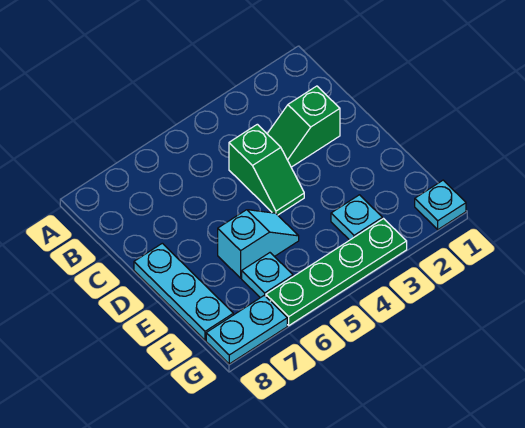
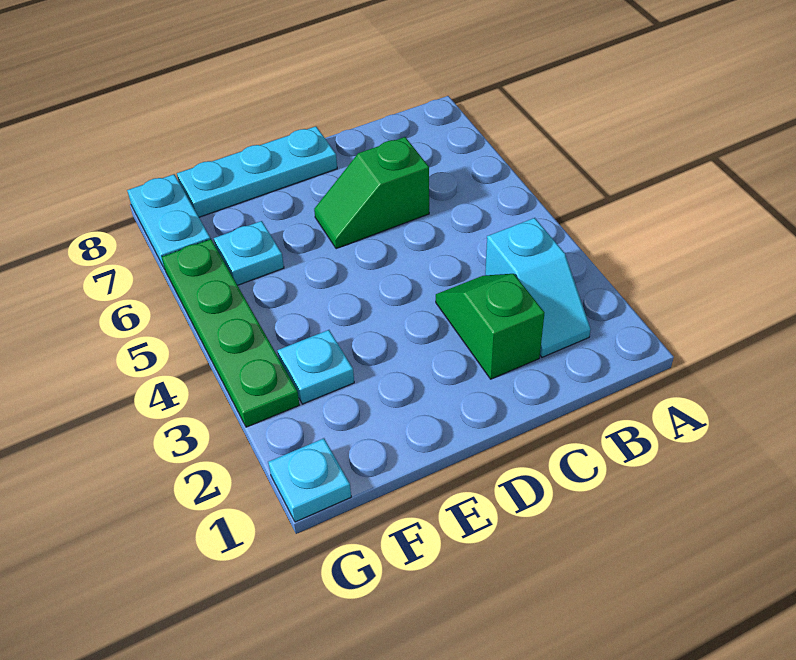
green slope C4:D4 level 1 top C -> green slope C6:D6 level 1 top C
cyan slope E5:E6 level 1 top 6 -> cyan slope B2:B3 level 1 top 3

